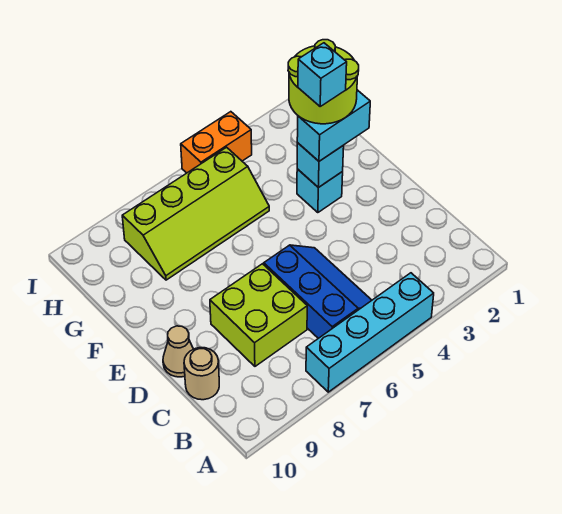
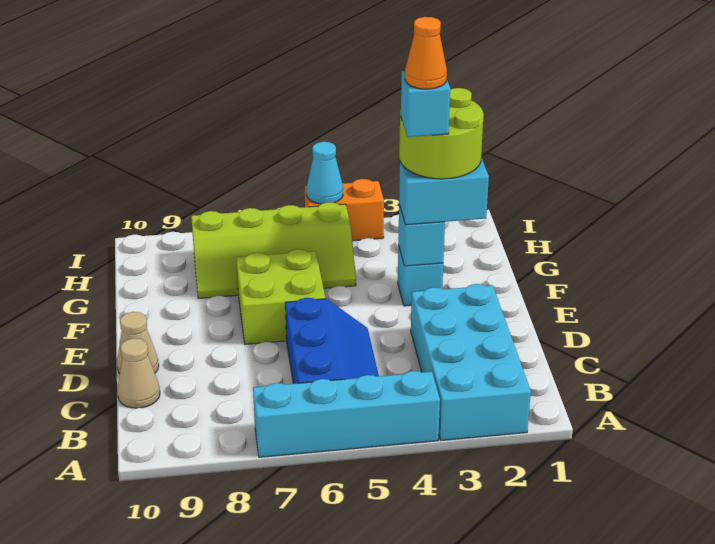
none -> cyan brick A2:D3 level 1
lime brick C7:D8 level 1 -> lime brick E6:F7 level 1
tan round brick C10 level 1 -> tan cone C10 level 1
none -> orange cone F3 level 6
none -> cyan cone I5 level 2

